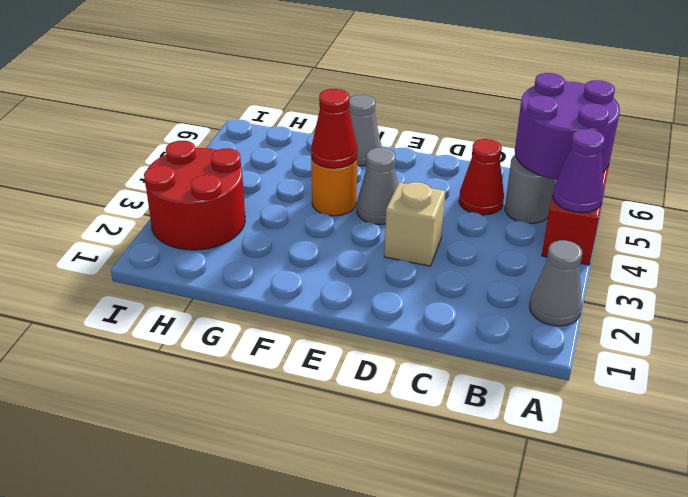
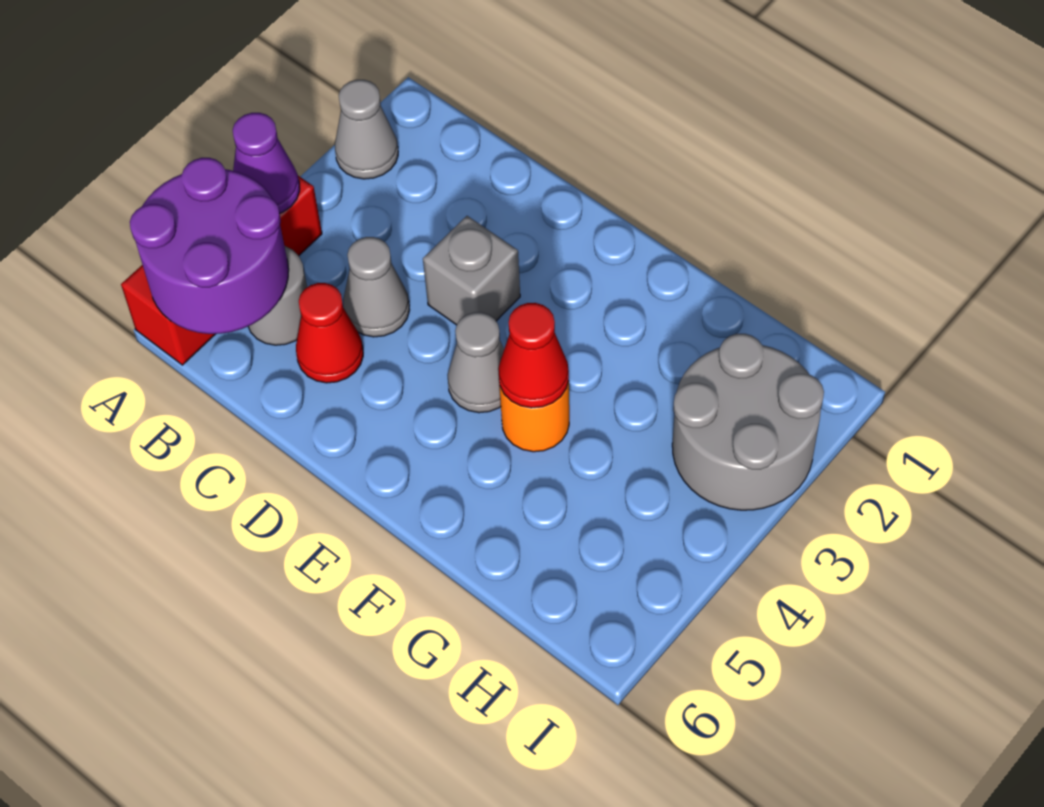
tan brick D3 level 1 -> grey brick D3 level 1
grey cone F6 level 1 -> grey cone C4 level 1
red round brick H2:I3 level 1 -> grey round brick H2:I3 level 1

